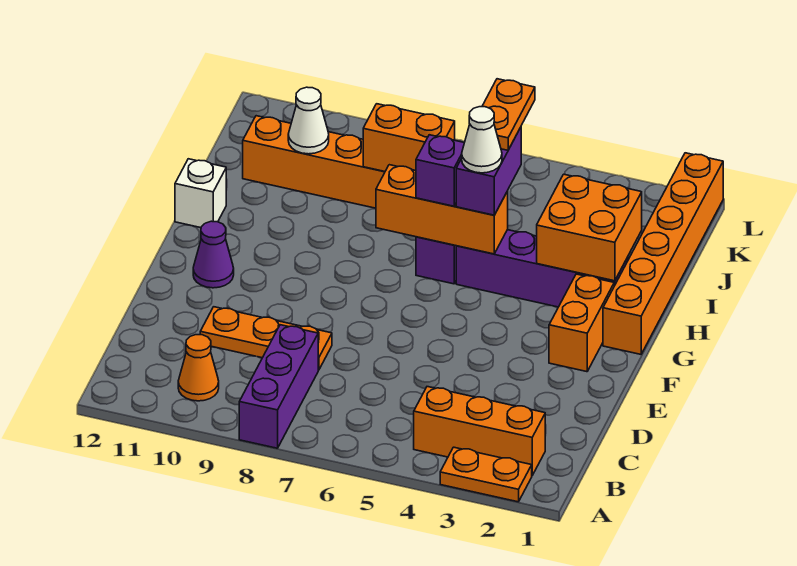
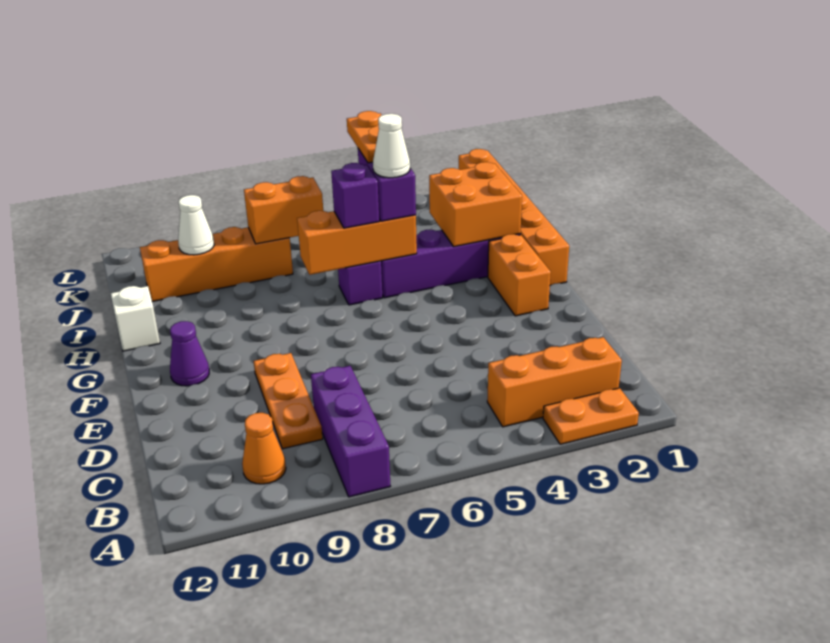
orange plate D8:D10 level 1 -> orange plate C9:E9 level 1

